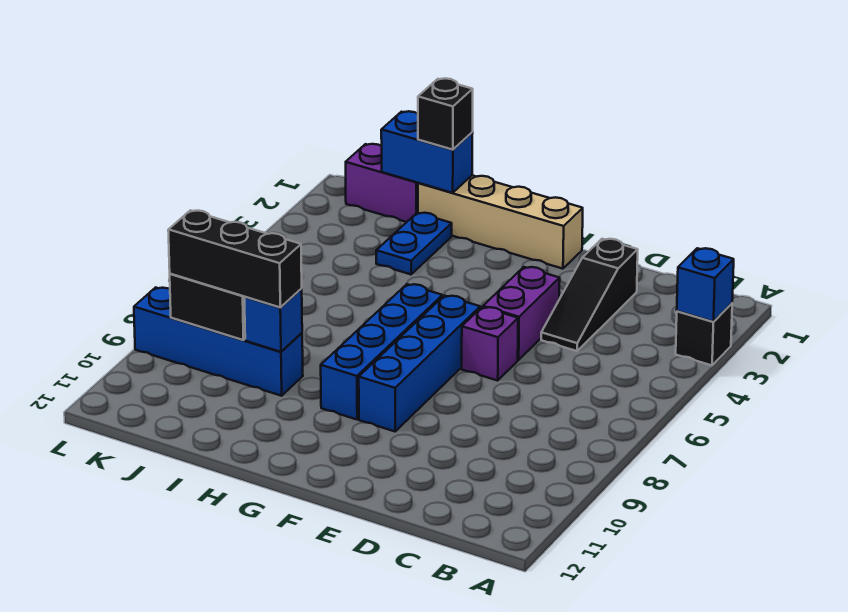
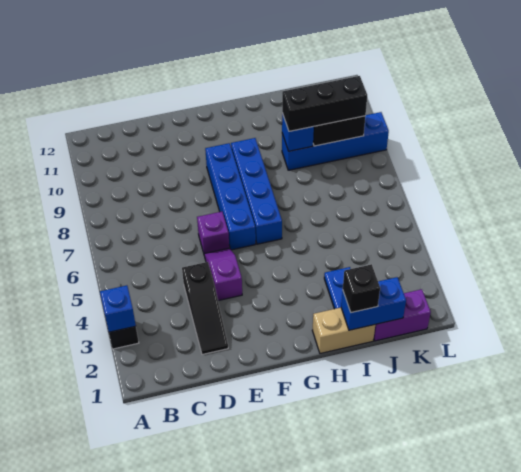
black slope D2:D4 level 1 top 2 -> black slope D2:D4 level 1 top 4
purple brick E4:E5 level 1 -> purple slope E4:E5 level 1 top 4
tan brick F1:I1 level 1 -> tan brick H1:I1 level 1

